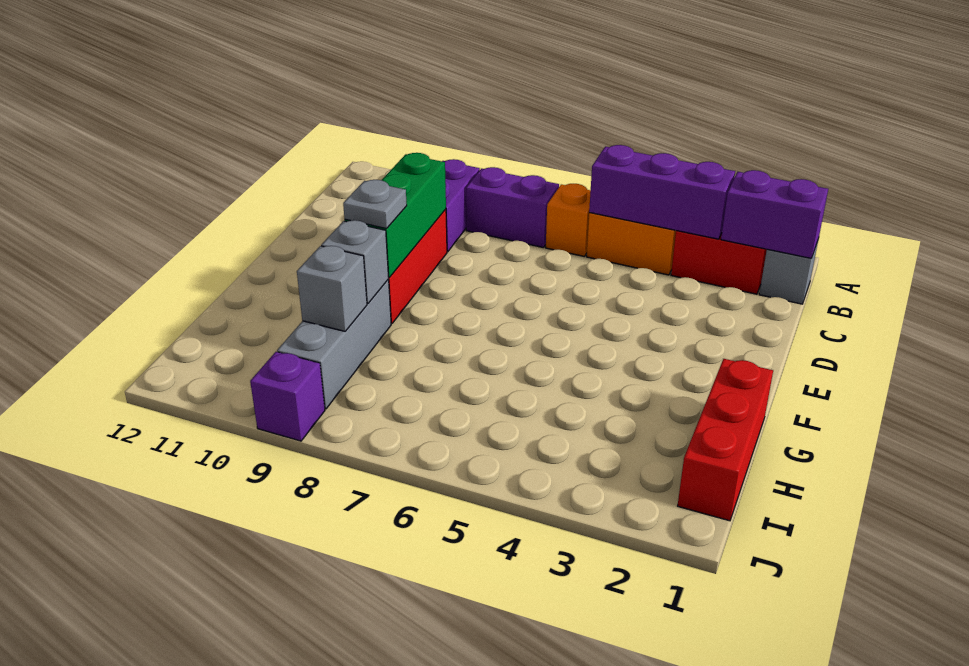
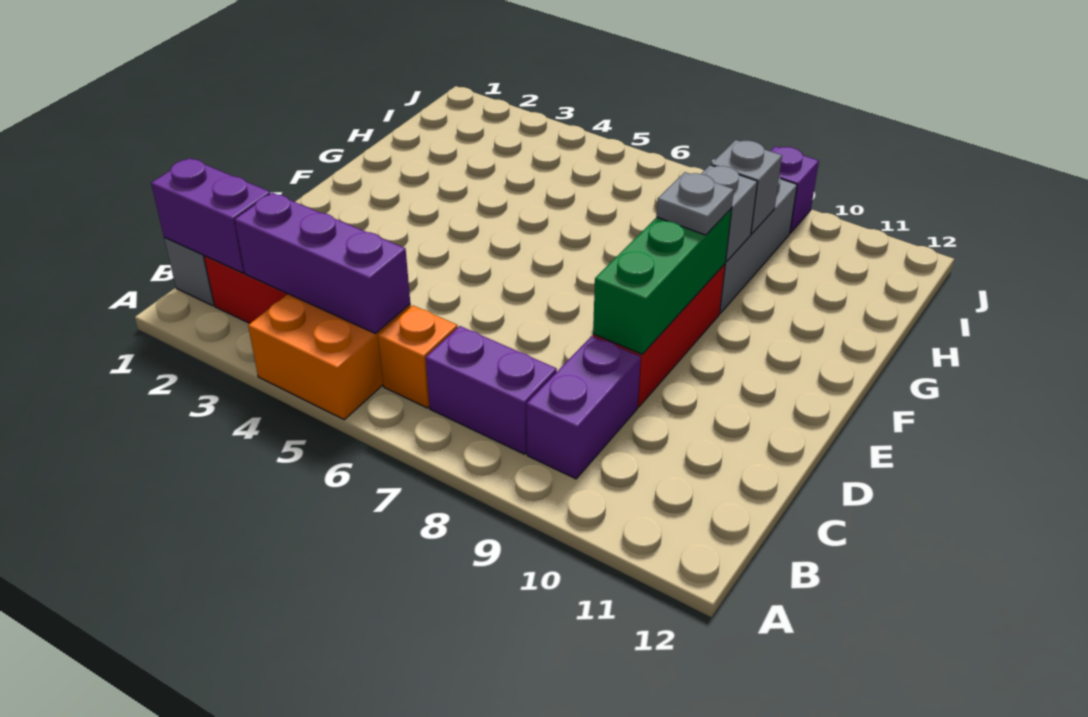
red brick G1:I1 level 1 -> none

